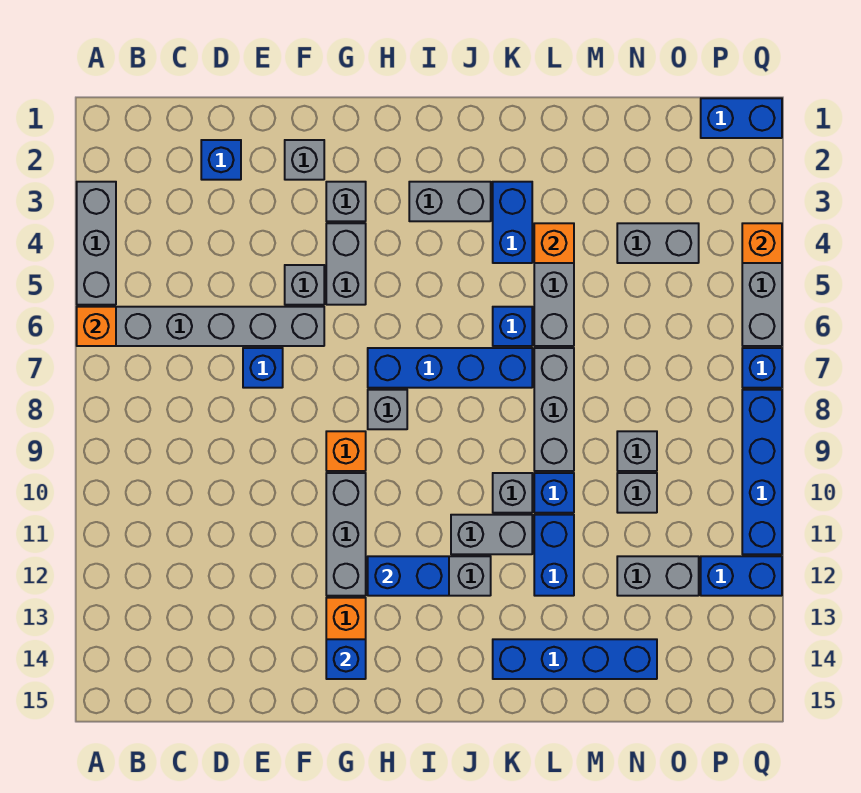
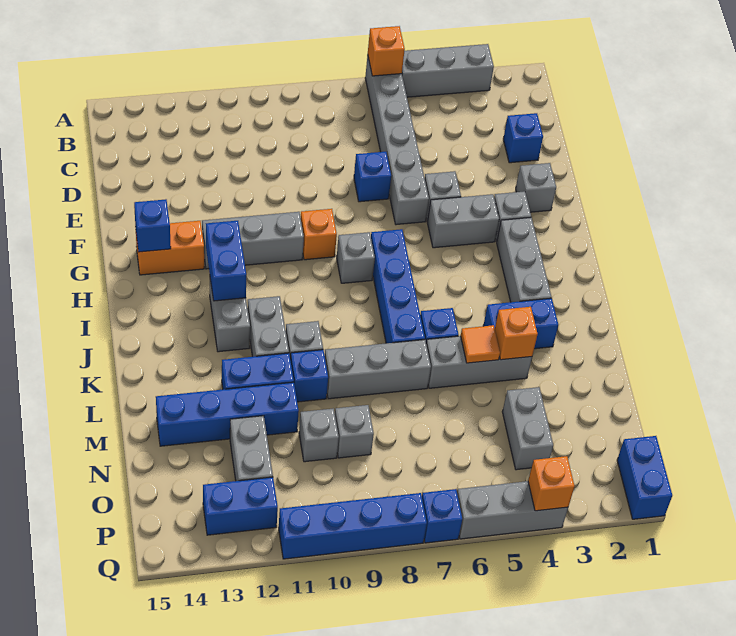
grey brick I3:J3 level 1 -> grey brick H3:J3 level 1
blue brick K14:N14 level 1 -> blue brick M11:M14 level 1
none -> orange tile L5 level 2
blue brick P12:Q12 level 1 -> blue brick P12:P13 level 1

